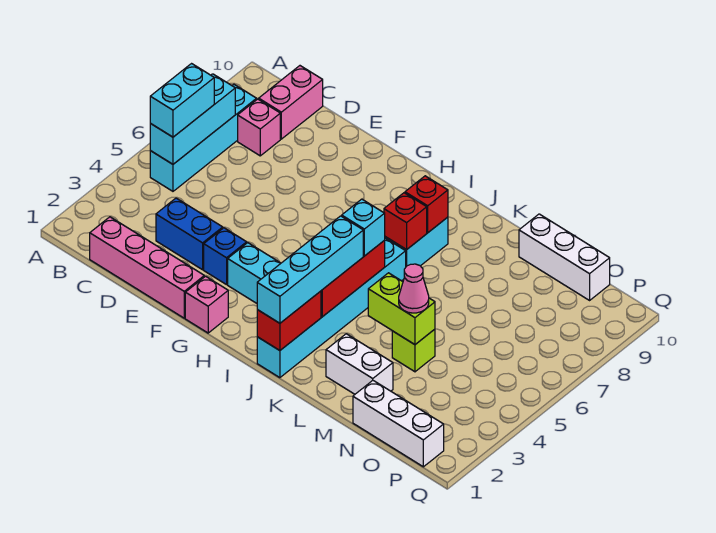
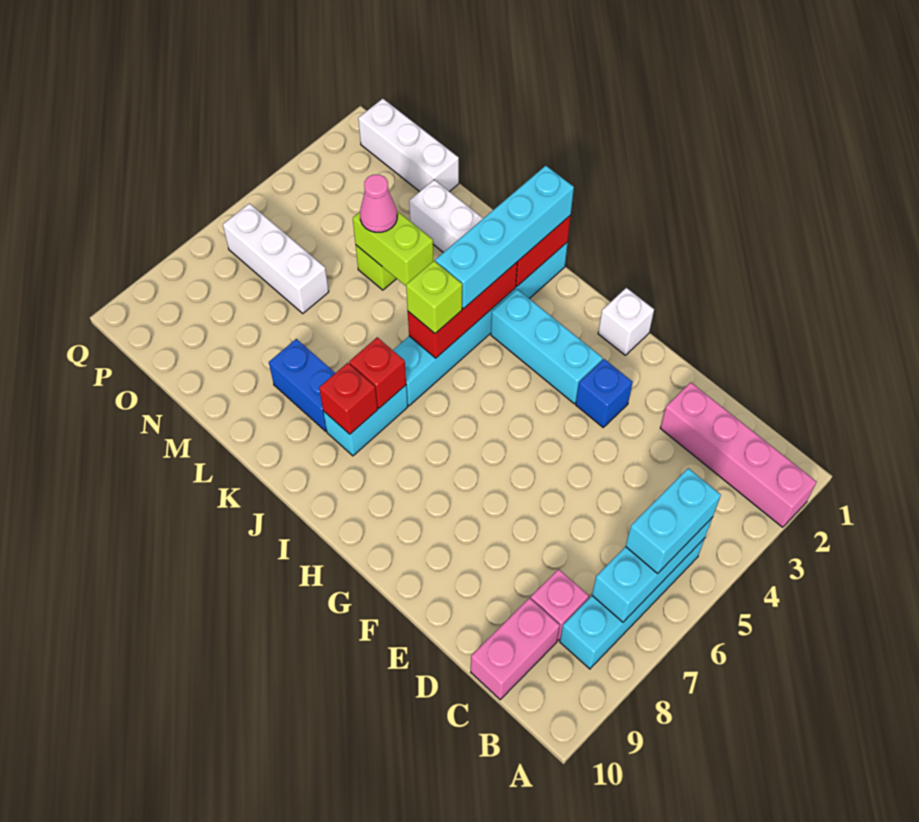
pink brick C1:F1 level 1 -> pink brick A2:D2 level 1
blue brick D3:E3 level 1 -> blue brick K8:L8 level 1
pink brick G1 level 1 -> white brick G1 level 1
cyan brick J5 level 3 -> lime brick J5 level 3
white brick M10:O10 level 1 -> white brick N6:P6 level 1

